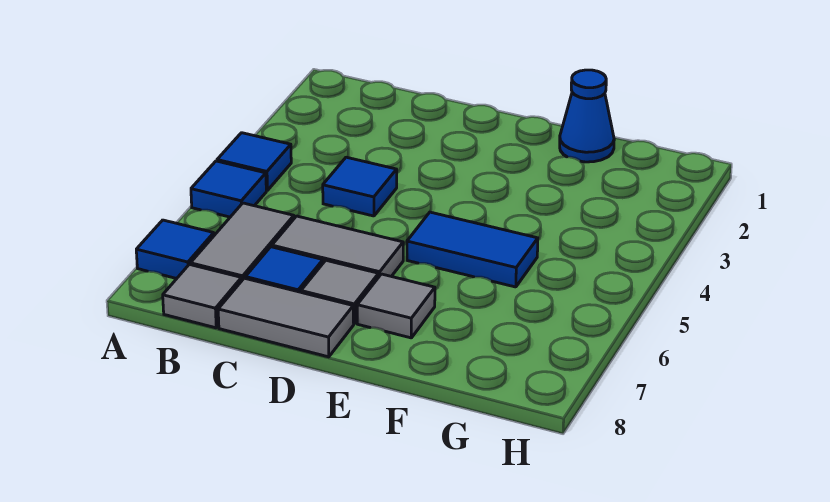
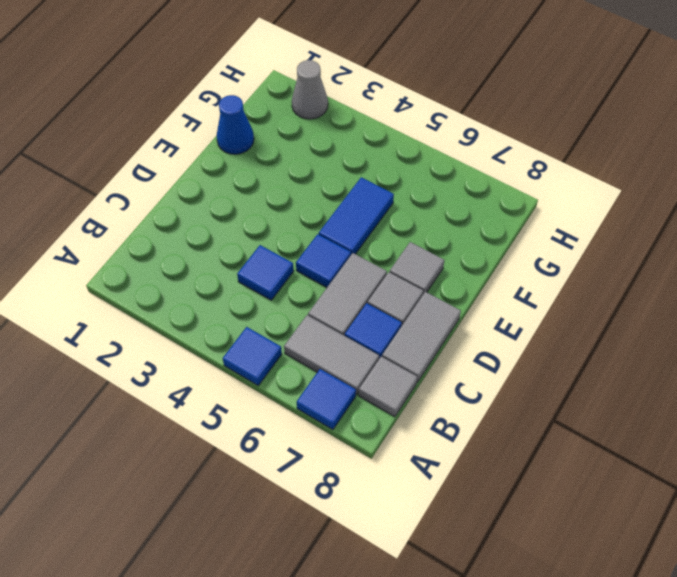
blue tile A4 level 1 -> blue tile D5 level 1
none -> grey cone H2 level 1

